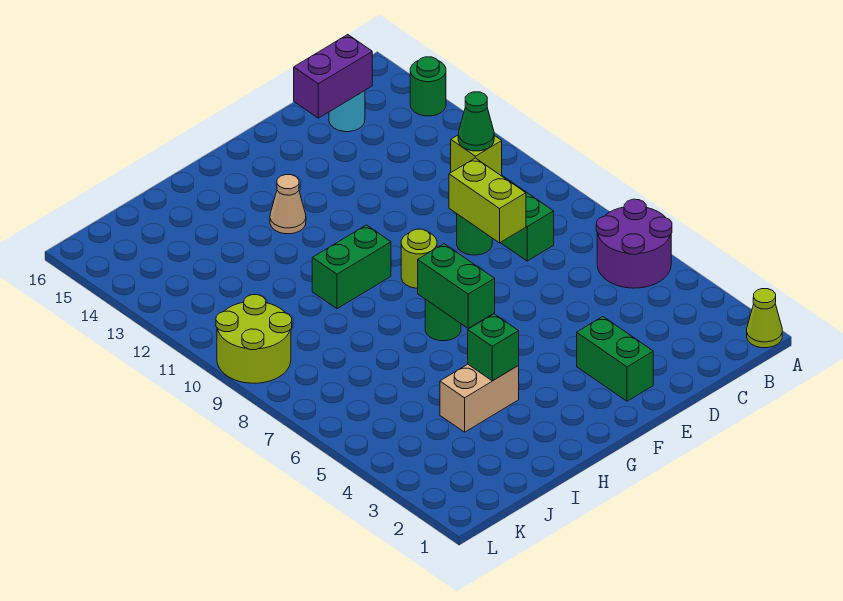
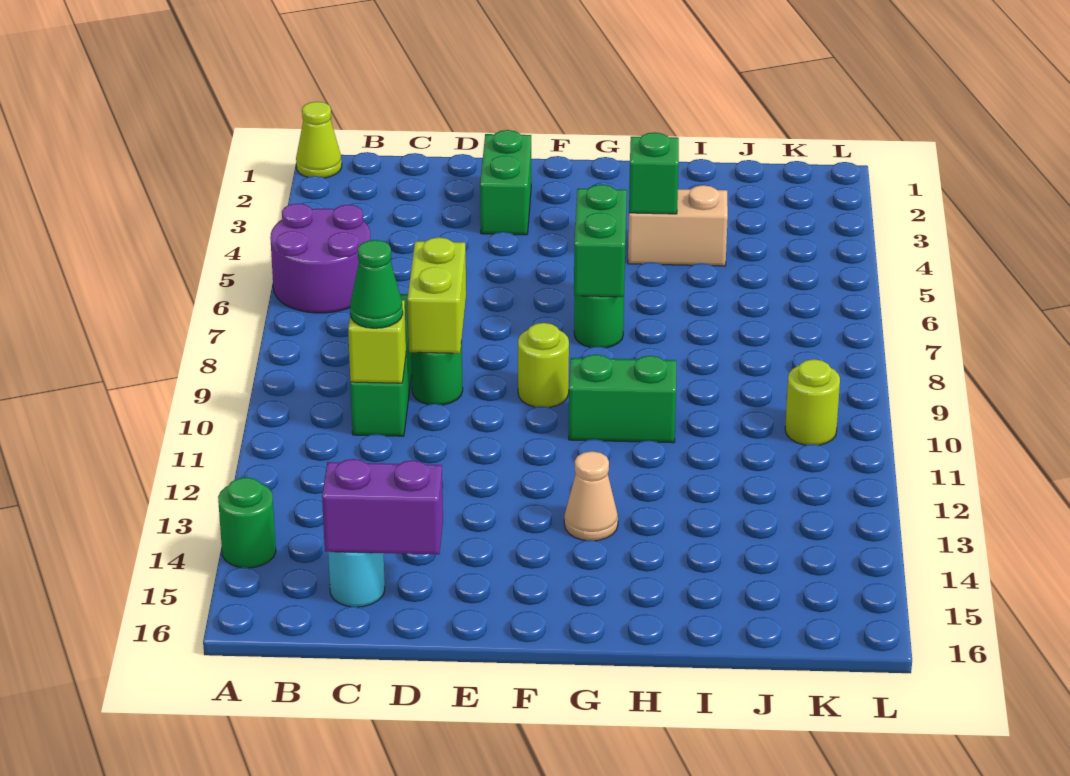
lime round brick K9:L10 level 1 -> lime round brick K10 level 1

